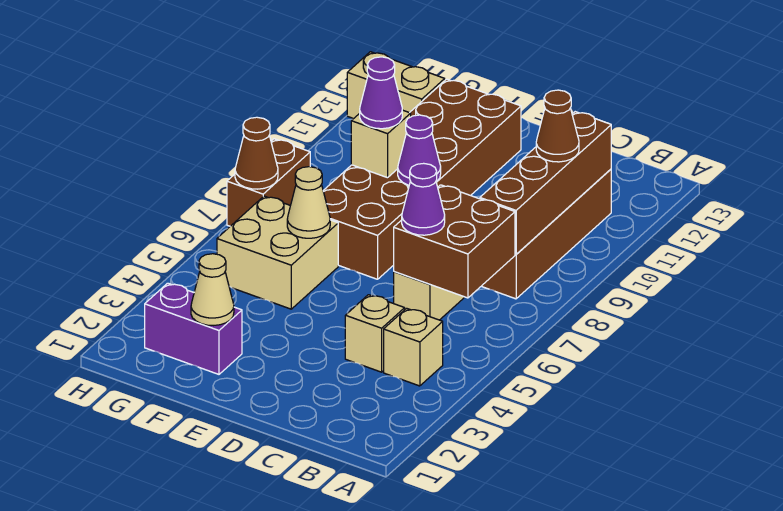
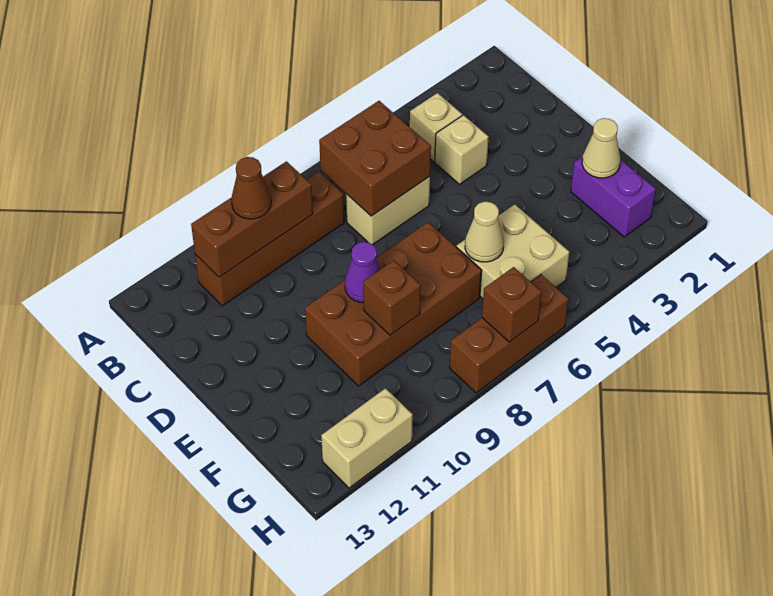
brown brick B8:B11 level 2 -> brown brick B9:B11 level 2
purple cone C6 level 3 -> none
brown brick E7:F12 level 1 -> brown brick E7:F10 level 1
tan brick F9 level 2 -> brown brick F9 level 2
purple cone F9 level 3 -> none
tan brick G12:H12 level 1 -> tan brick H11:H12 level 1
brown brick H7:H8 level 1 -> brown brick H6:H8 level 1
brown cone H7 level 2 -> brown brick H7 level 2

